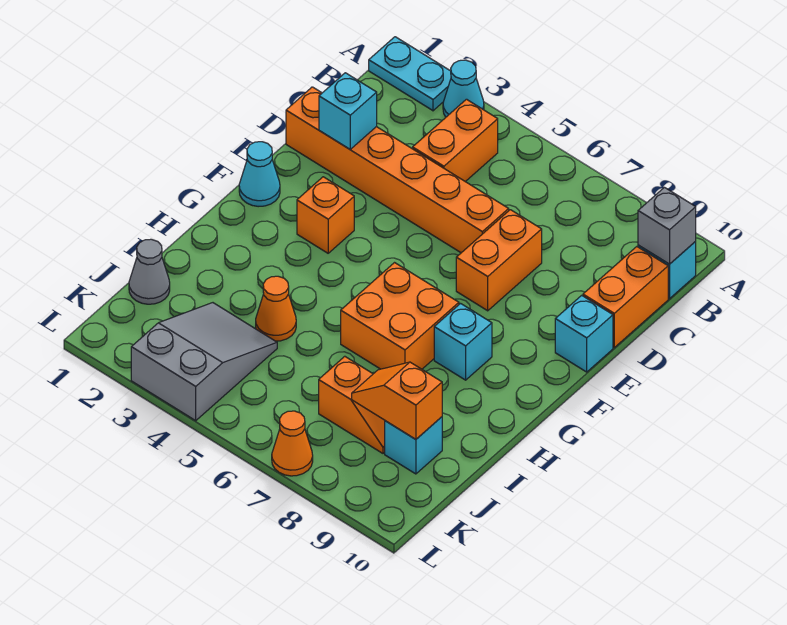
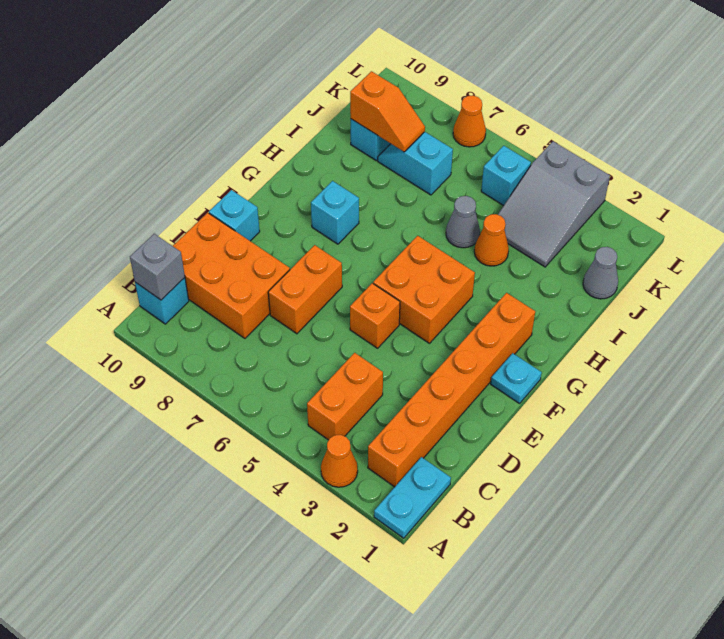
cyan plate A1:A2 level 1 -> cyan plate A1:B1 level 1
cyan cone A3 level 1 -> orange cone A3 level 1
orange brick C10:D10 level 1 -> orange brick C8:D10 level 1
orange brick D1:D6 level 1 -> orange brick B2:G2 level 1
cyan brick D2 level 2 -> cyan brick K5 level 1
cyan cone F1 level 1 -> cyan plate F1 level 1
orange brick F3 level 1 -> orange brick E5 level 1
orange brick G6:H7 level 1 -> orange brick F4:G5 level 1
none -> grey cone I5 level 1
orange slope J7:J8 level 1 top 7 -> cyan slope J7:J8 level 1 top 7

